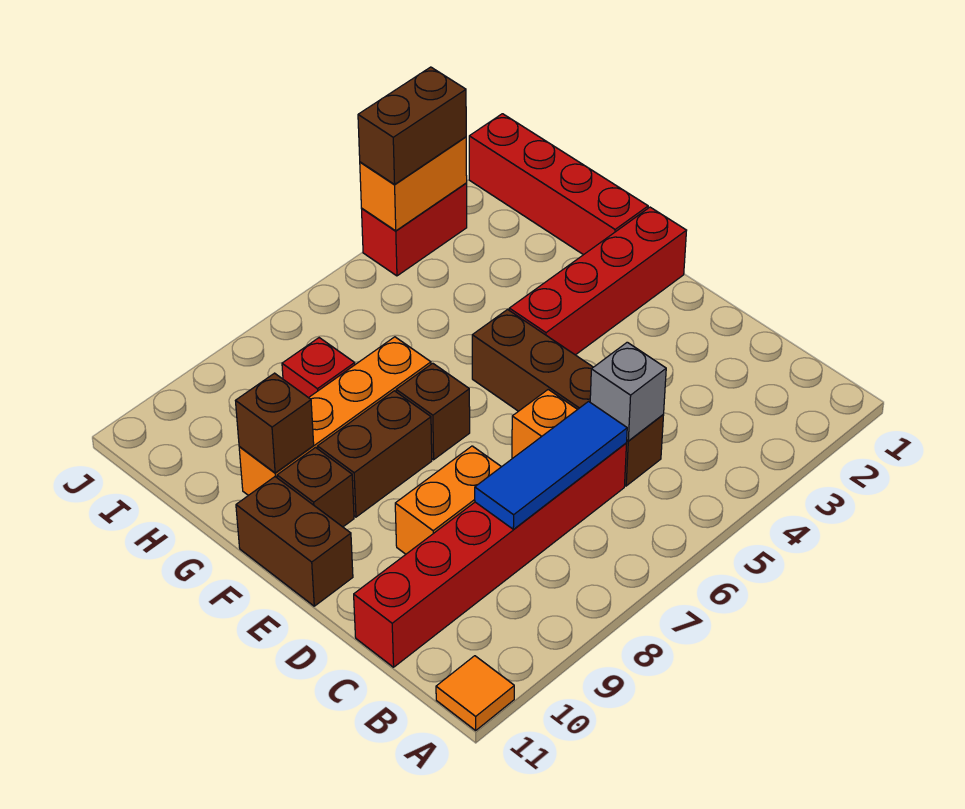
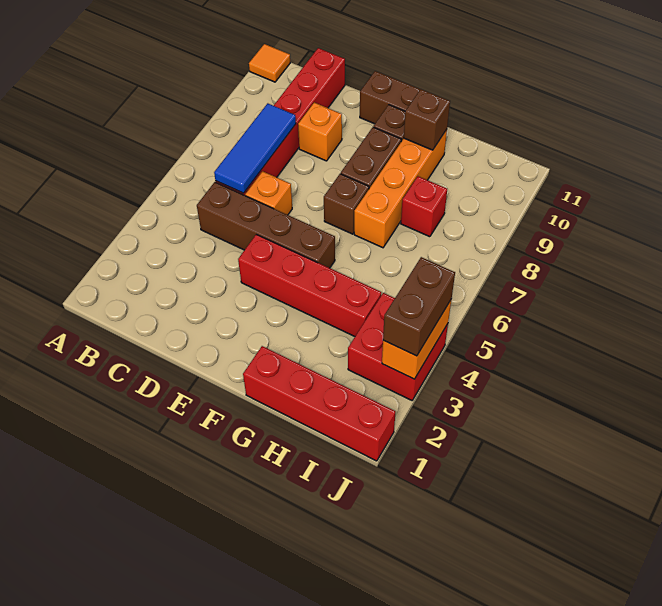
grey brick C5 level 2 -> none
orange brick D8:D9 level 1 -> orange brick D9 level 1
red brick F1:F4 level 1 -> red brick E4:H4 level 1
red brick J3:J4 level 1 -> red brick I3:J4 level 1

